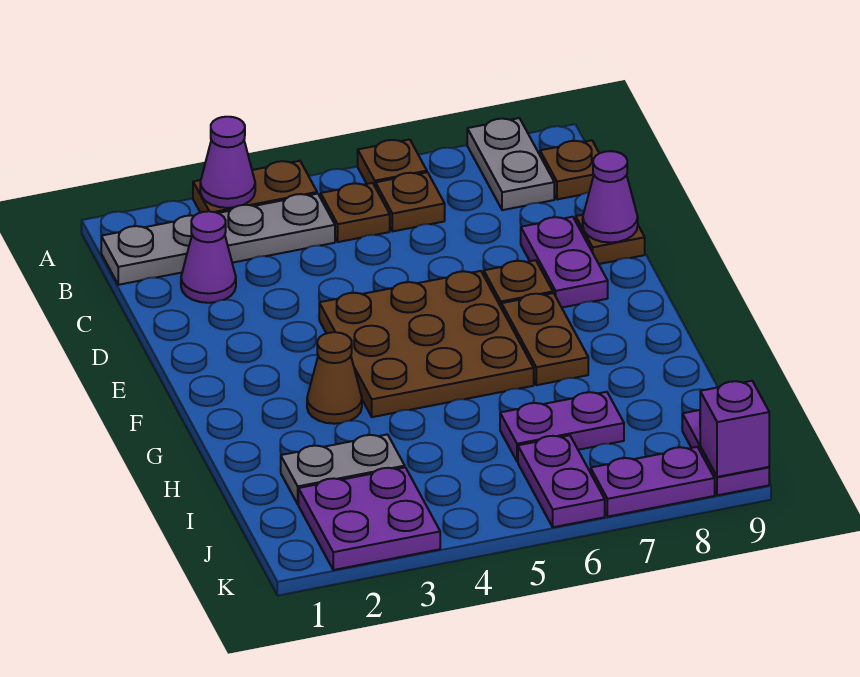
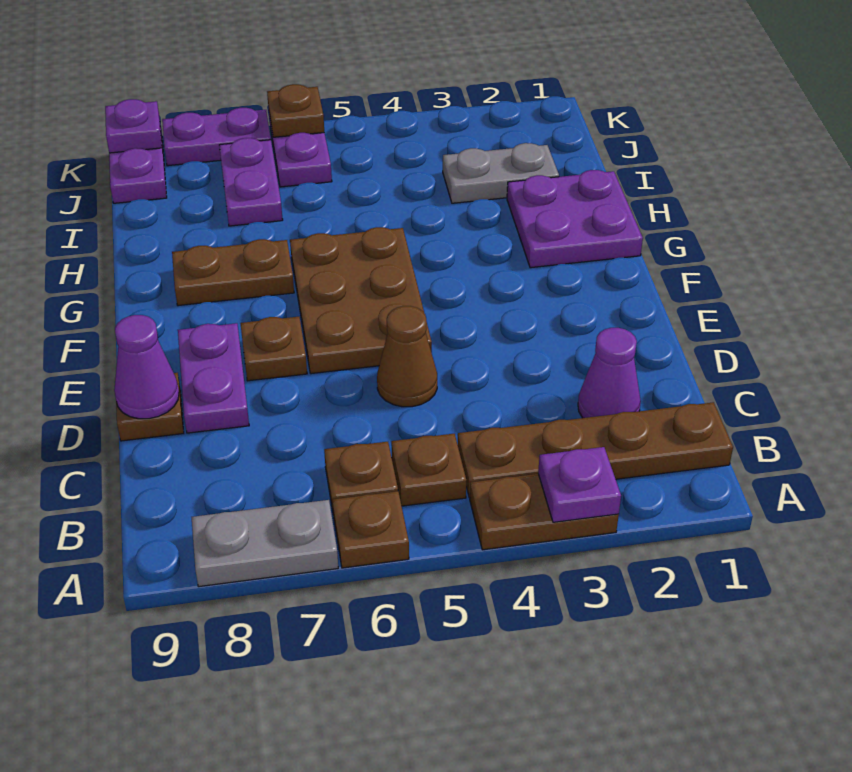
purple cone A3 level 2 -> purple plate A3 level 2
grey plate A8:B8 level 1 -> grey plate A7:A8 level 1
grey plate B1:B4 level 1 -> brown plate B1:B4 level 1
brown plate B9 level 1 -> brown plate K6 level 2
brown plate E4:G6 level 1 -> brown plate E5:G6 level 1
brown plate F7:G7 level 1 -> brown plate G7:G8 level 1
brown cone G3 level 1 -> brown cone D5 level 1
purple plate I6:I7 level 1 -> purple plate I7:J7 level 1
purple plate J2:K3 level 1 -> purple plate G1:H2 level 1
purple brick K9 level 2 -> purple plate K9 level 2

